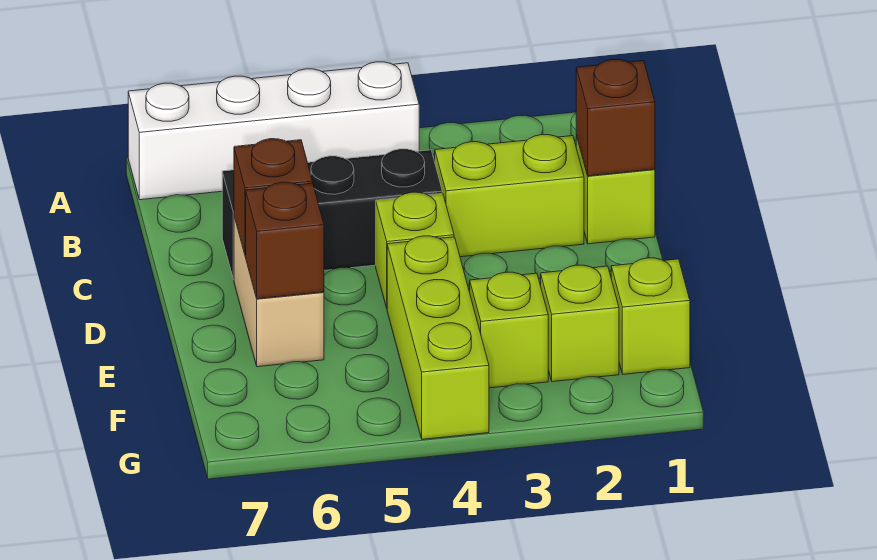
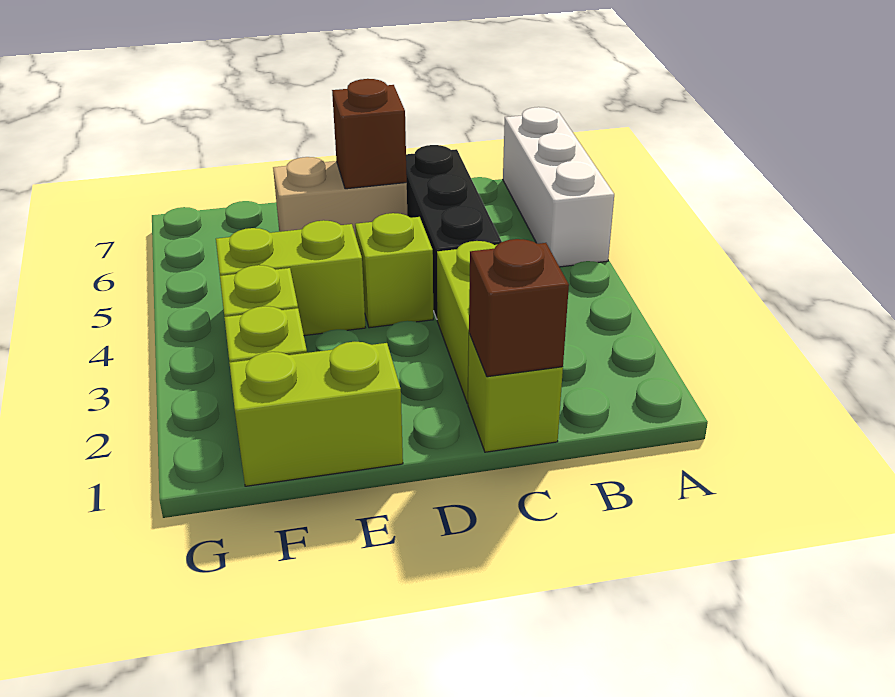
white brick A4:A7 level 1 -> white brick A5:A7 level 1
lime brick E4:G4 level 1 -> lime brick E4:F4 level 1
brown brick E6 level 2 -> none
lime brick F1 level 1 -> lime brick E1:F1 level 1

